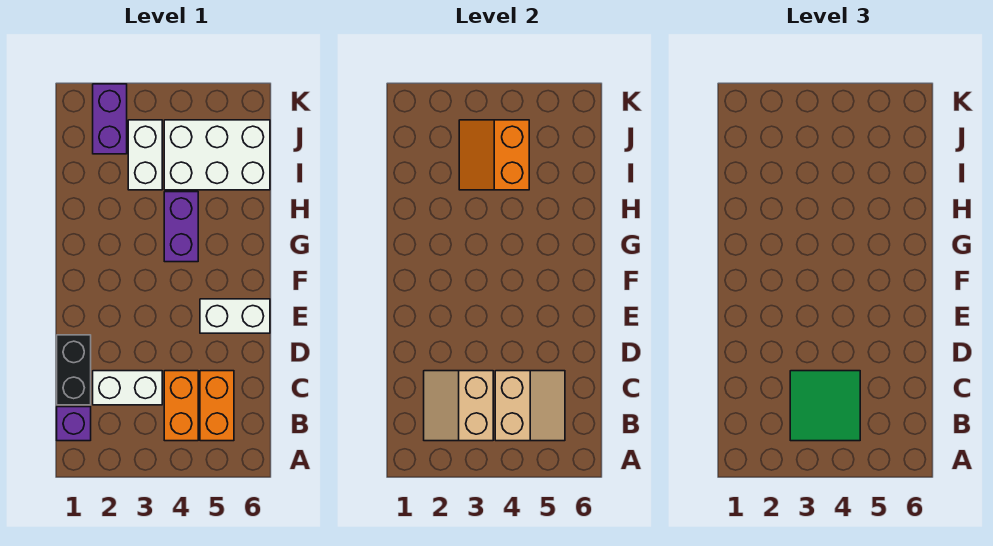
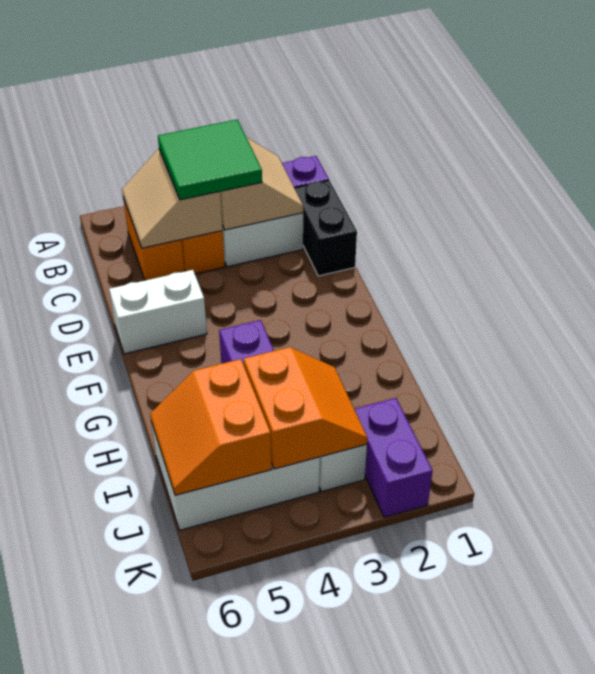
none -> orange slope I5:J6 level 2 top 5

